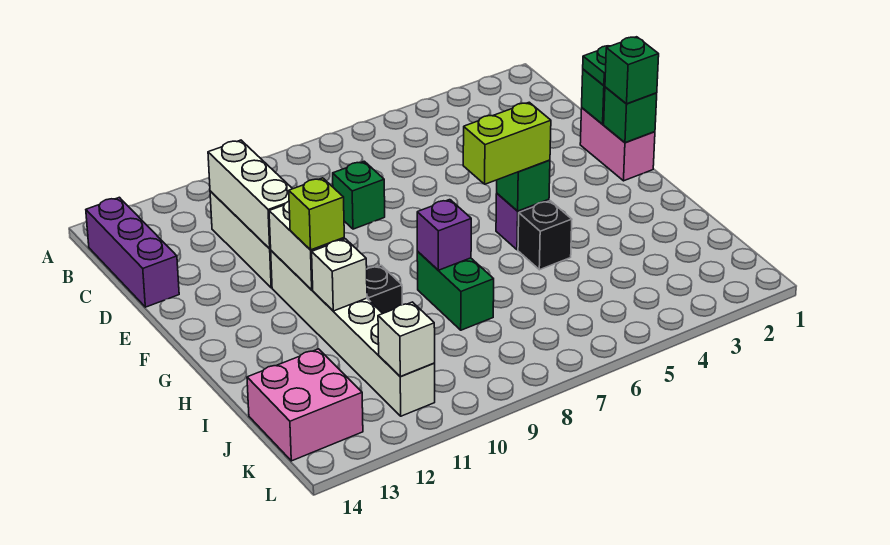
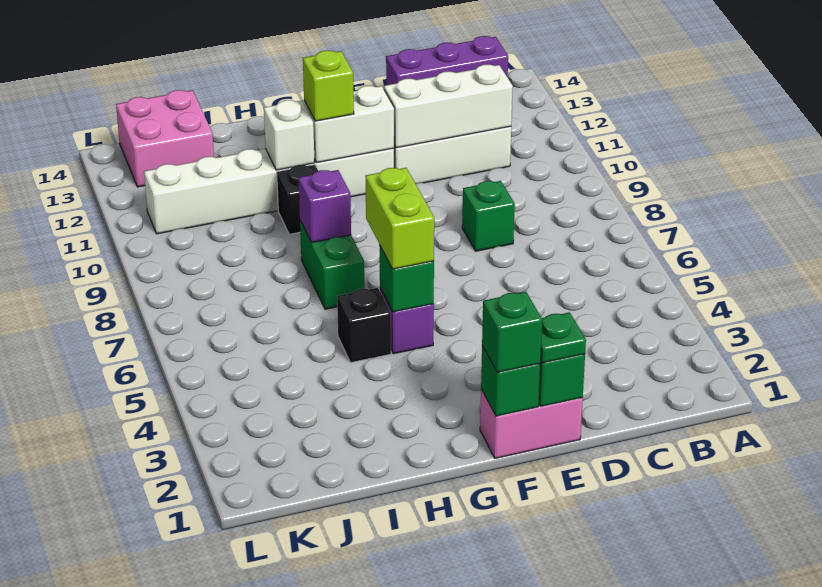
green brick H8:I8 level 1 -> green brick H7:H8 level 1
white brick K11 level 2 -> none

